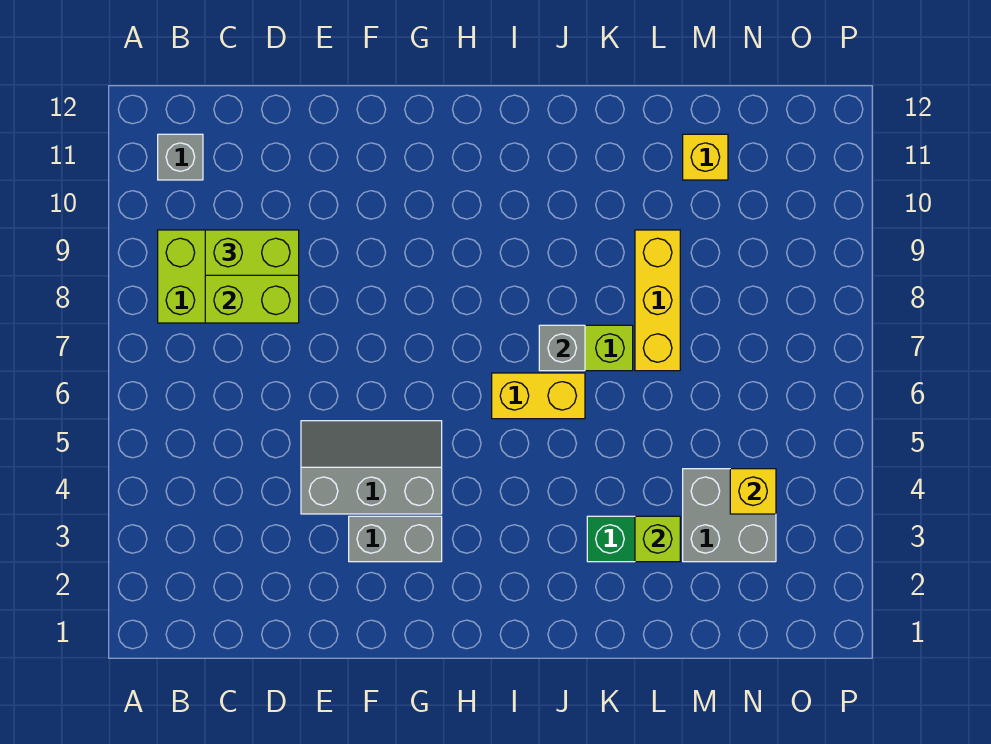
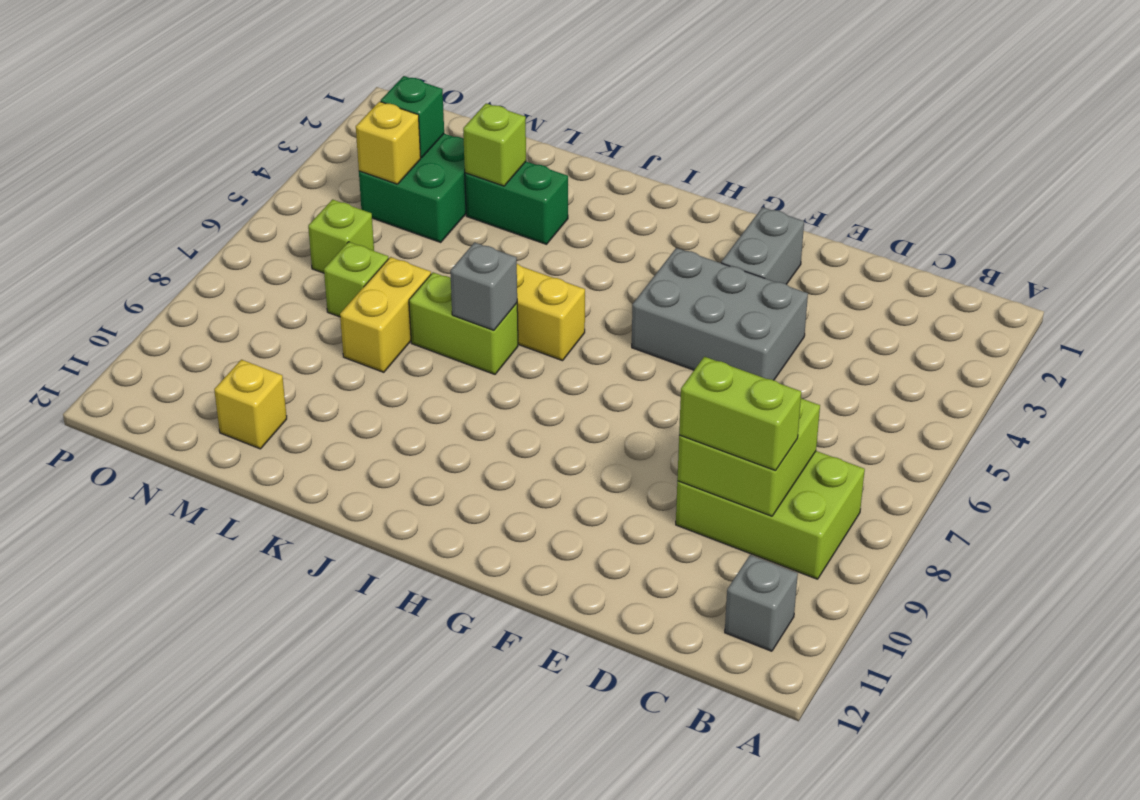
grey slope E4:G5 level 1 top 4 -> grey brick E4:G5 level 1
grey brick F3:G3 level 1 -> grey brick F2:F3 level 1
yellow brick L7:L9 level 1 -> yellow brick L7:L8 level 1
grey brick M3:N4 level 1 -> green brick M3:N4 level 1
none -> lime brick M7 level 1
none -> green brick N3 level 2
none -> lime brick N6 level 1

